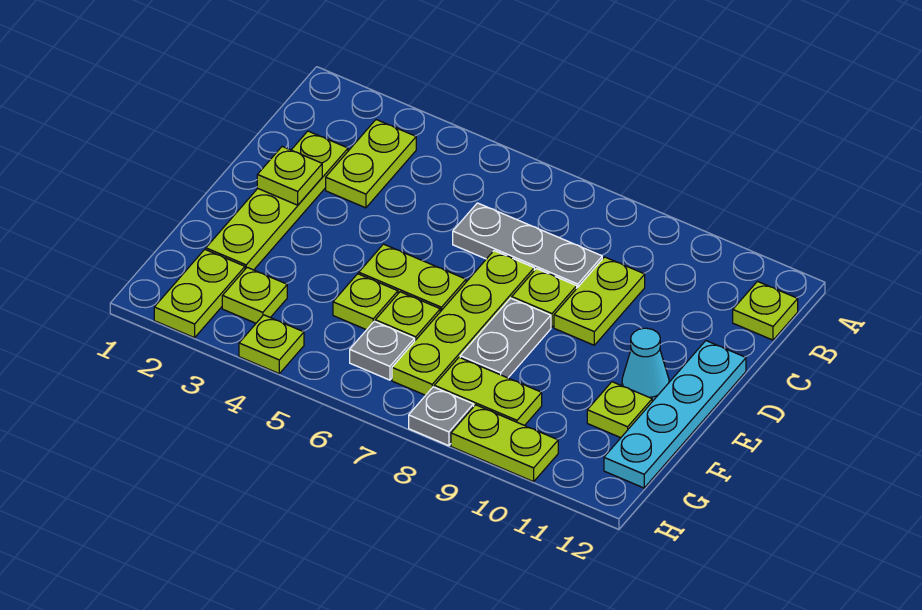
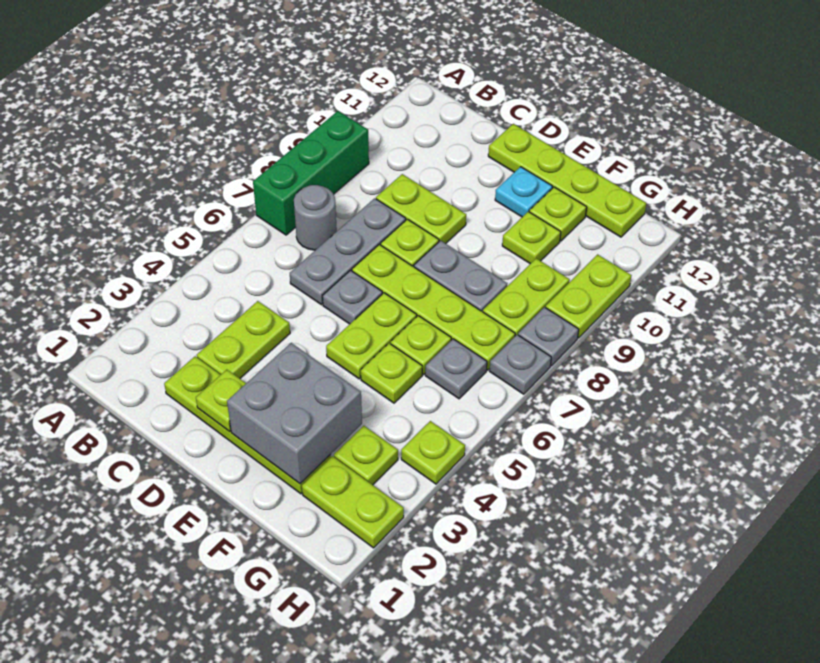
none -> green brick A7:A9 level 1
lime plate B3:C3 level 1 -> lime plate C3:C4 level 1
none -> grey round brick B7 level 1
lime plate B12 level 1 -> lime plate F10 level 1
none -> grey plate D6 level 1
cyan plate D12:G12 level 1 -> lime plate D12:G12 level 1
none -> grey brick E2:F3 level 2
cyan cone E11 level 1 -> cyan plate E11 level 1
none -> grey plate H7 level 1

